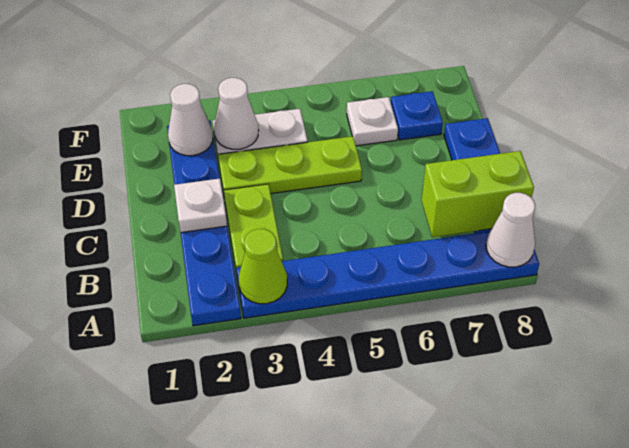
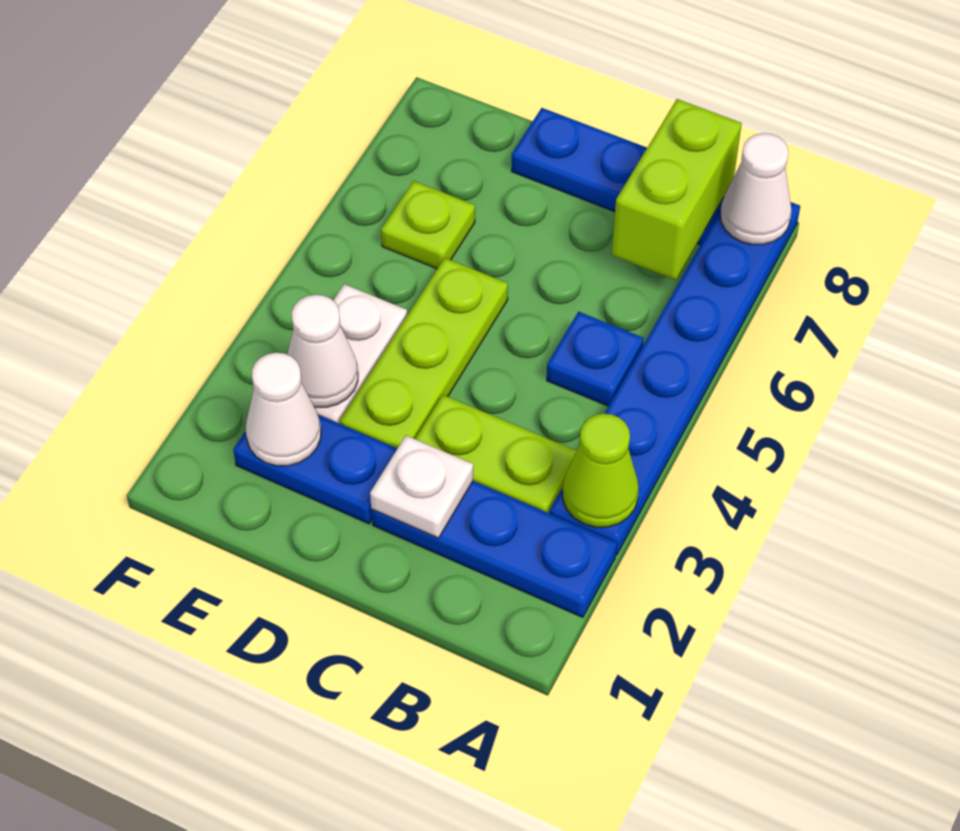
white plate E6 level 1 -> lime plate E6 level 1
blue plate E7 level 1 -> blue plate B5 level 1

